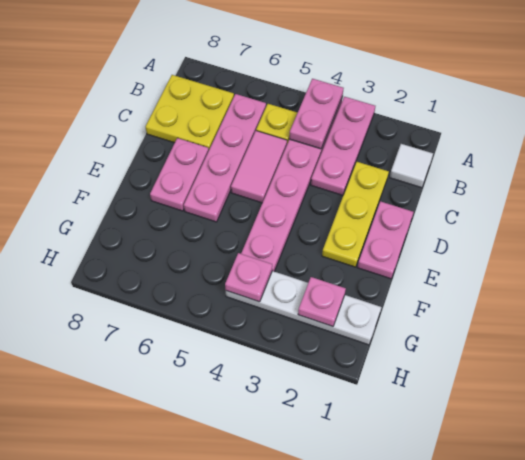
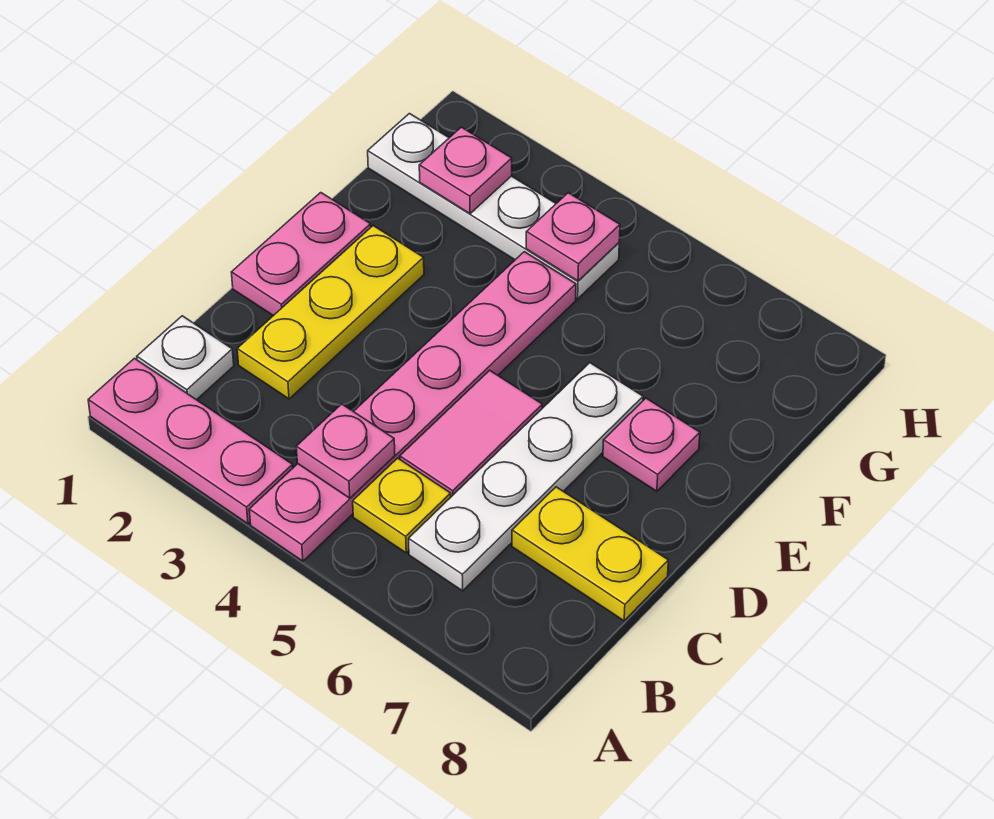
pink plate A3:C3 level 1 -> pink plate A1:A3 level 1
pink plate A4:B4 level 2 -> pink plate B4 level 2
white tile B1 level 1 -> white plate B1 level 1
pink plate B6:E6 level 1 -> white plate B6:E6 level 1
yellow plate B7:C8 level 1 -> yellow plate C7:C8 level 1
pink plate D7:E7 level 1 -> pink plate E7 level 1

